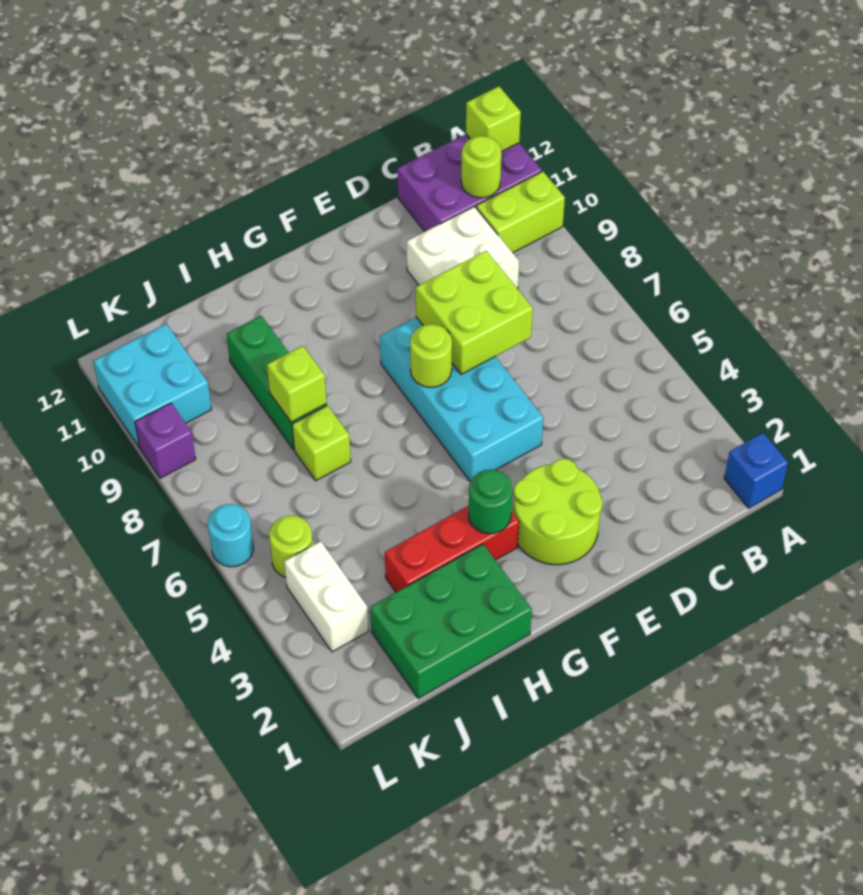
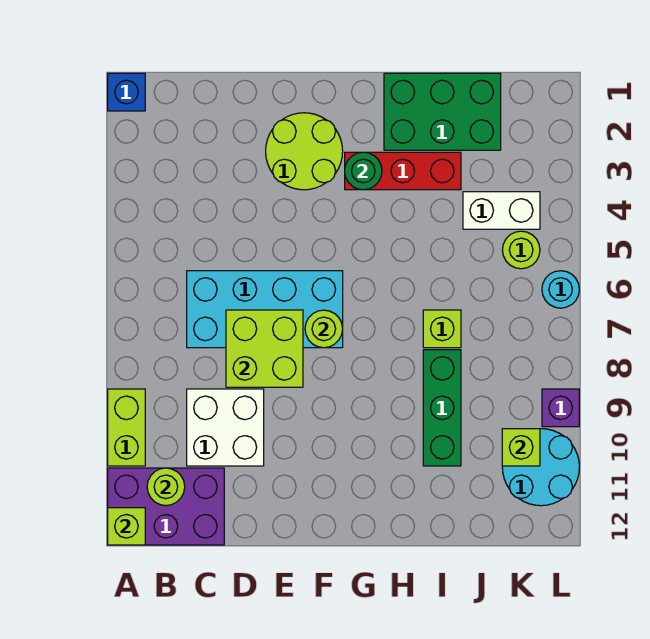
lime brick A10:B10 level 1 -> lime brick A9:A10 level 1
cyan brick E5:F8 level 1 -> cyan brick C6:F7 level 1
lime brick I8 level 2 -> lime brick K10 level 2
white brick K3:K4 level 1 -> white brick J4:K4 level 1
cyan brick K10:L11 level 1 -> cyan round brick K10:L11 level 1

